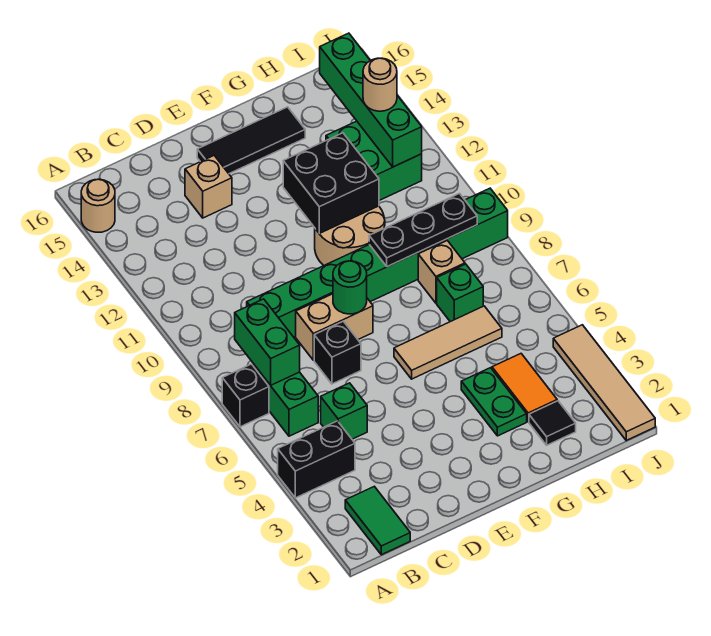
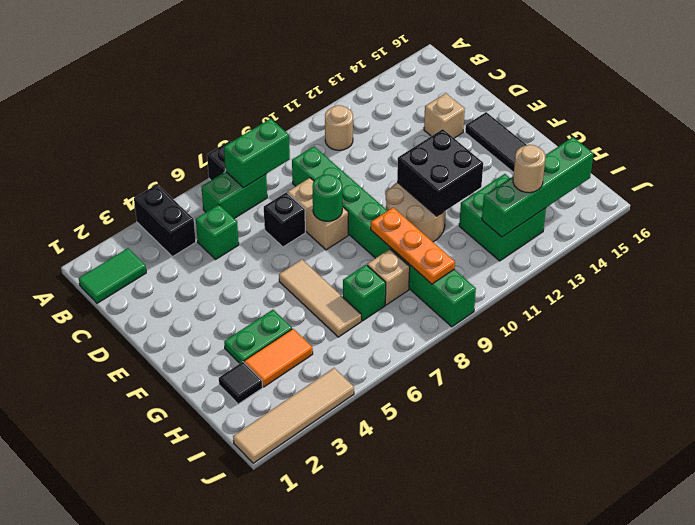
tan round brick A15 level 1 -> tan round brick B11 level 1
black plate G9:I9 level 2 -> orange plate G9:I9 level 2

